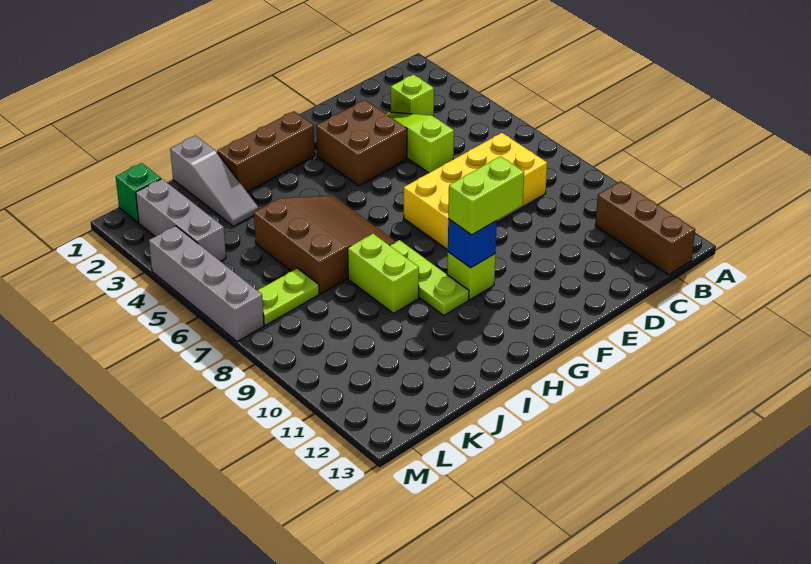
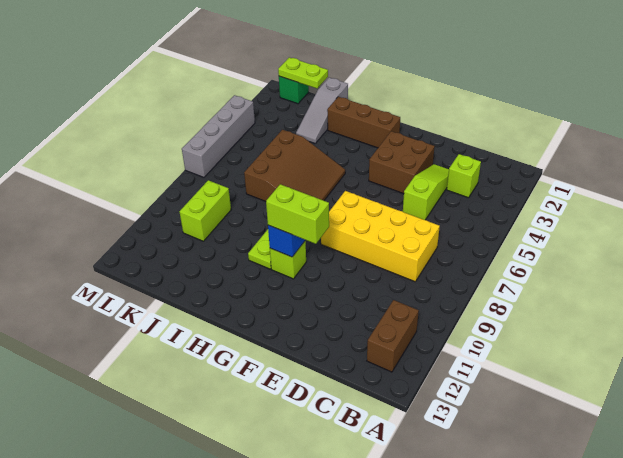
brown brick B11:B13 level 1 -> brown brick B11:B12 level 1
lime brick I8:I9 level 1 -> lime brick K9:K10 level 1
lime plate K7:L7 level 1 -> lime plate K1:L1 level 2
grey brick L2:L4 level 1 -> none

